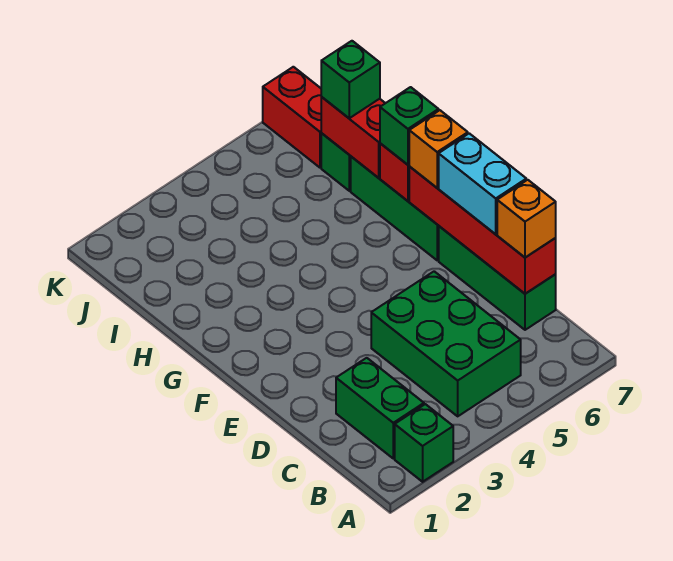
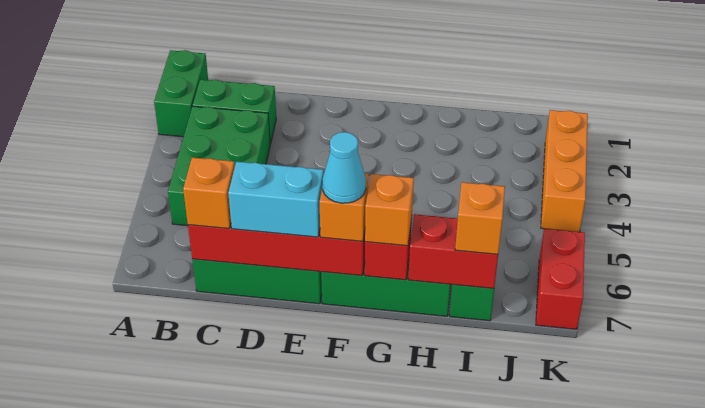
green brick A2 level 1 -> green brick A1:A2 level 1
green brick B4:D5 level 1 -> green brick B3:C5 level 1
none -> cyan cone F7 level 4
green brick G7 level 3 -> orange brick G7 level 3
green brick I7 level 3 -> orange brick I7 level 3
red brick J7:K7 level 1 -> red brick K6:K7 level 1
none -> orange brick K2:K4 level 1

